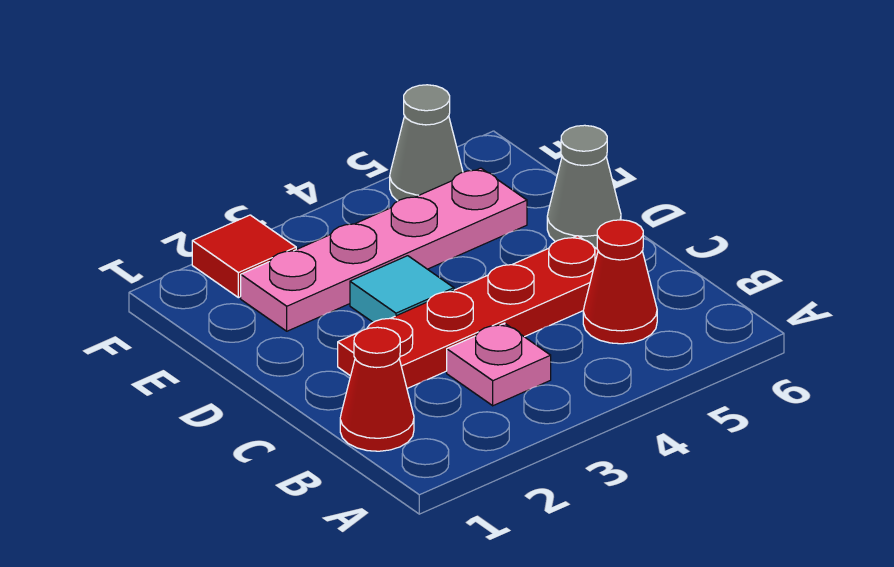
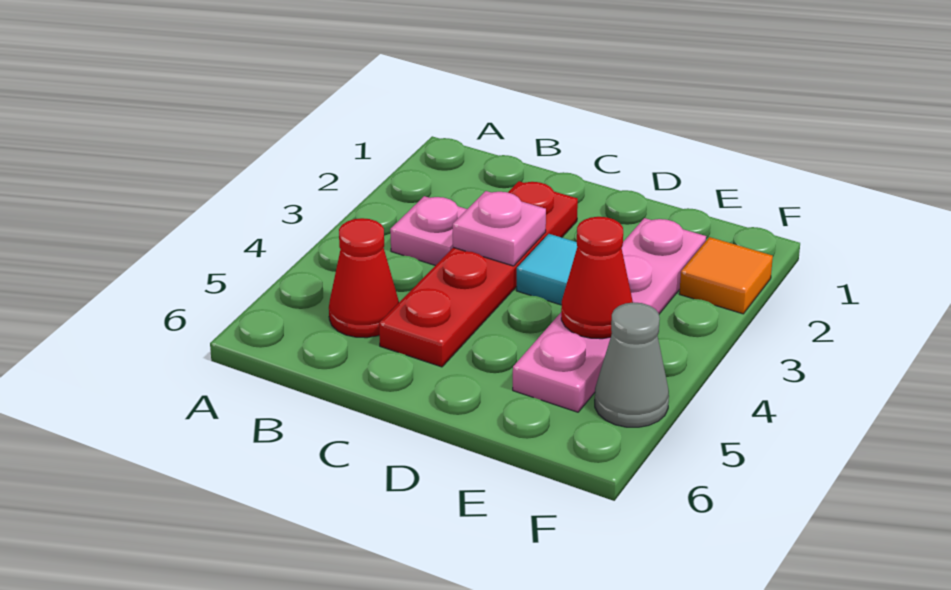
red cone B1 level 1 -> red cone E4 level 2
none -> pink plate C3 level 2
grey cone D6 level 1 -> none
red tile F2 level 1 -> orange tile F2 level 1

